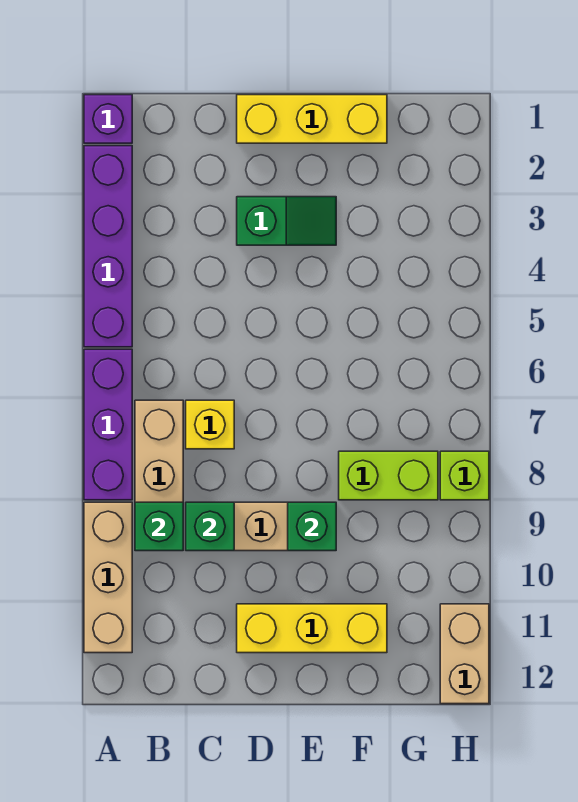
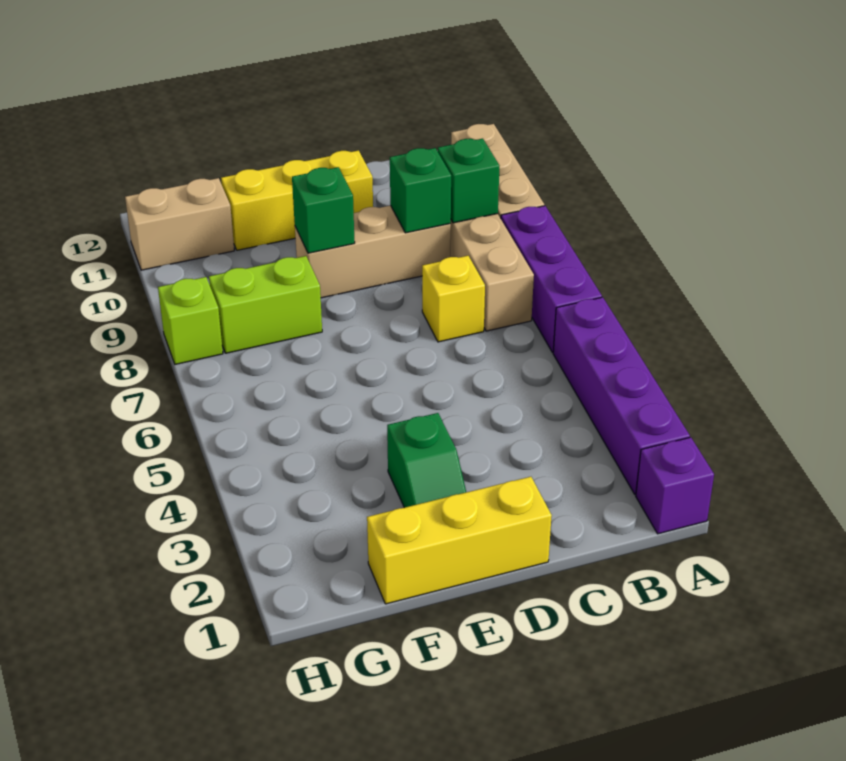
green slope D3:E3 level 1 top D -> green slope E2:E3 level 1 top 3
tan brick H11:H12 level 1 -> tan brick G11:H11 level 1

